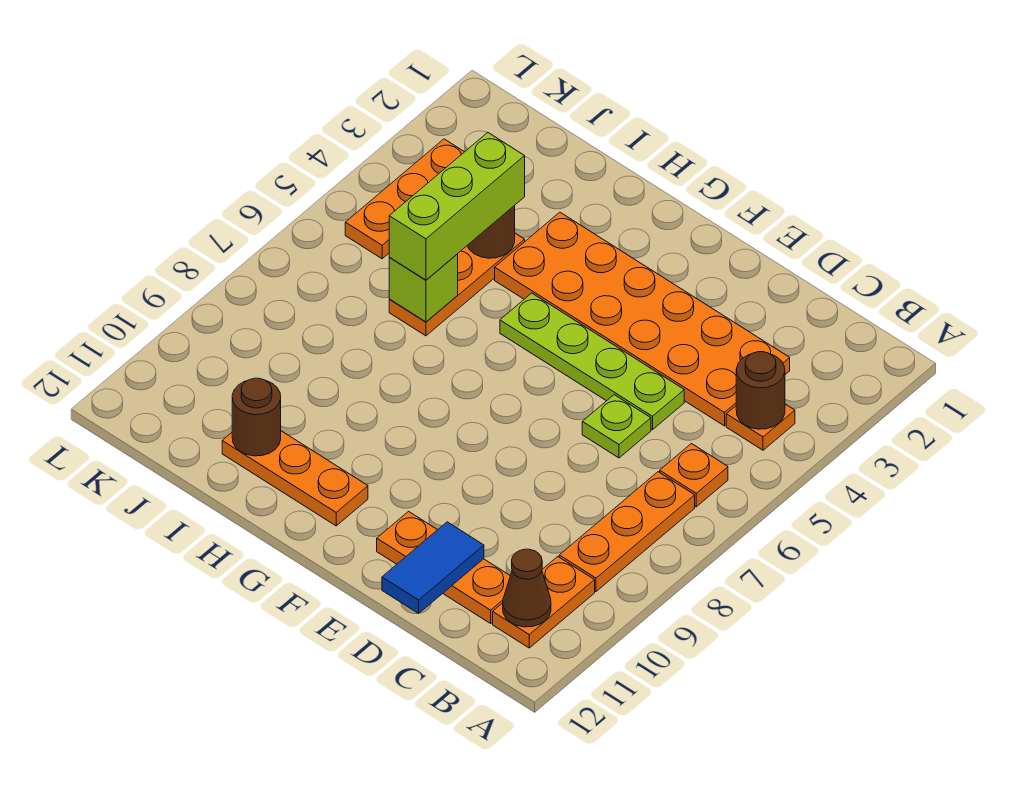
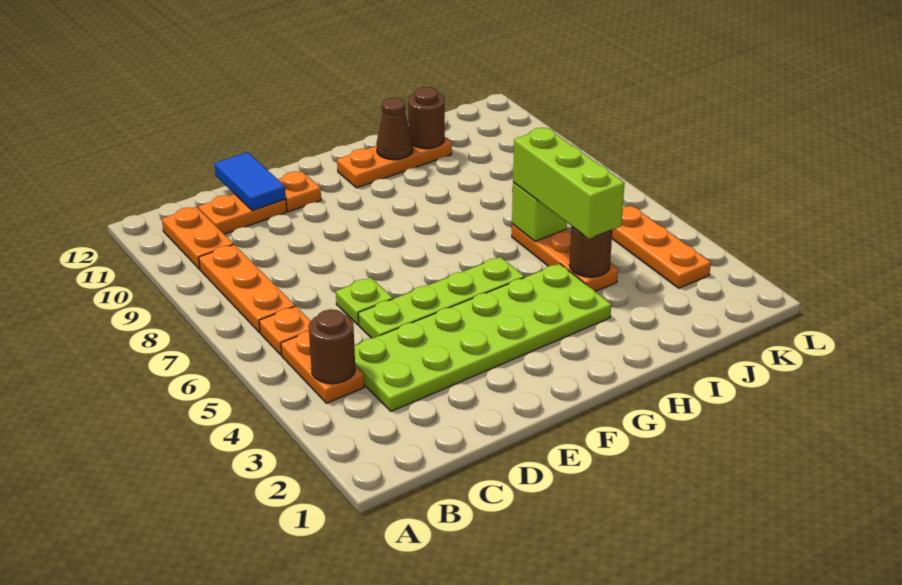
orange plate B4 level 1 -> orange plate B4:B5 level 1
brown cone B11 level 2 -> brown cone H11 level 2
orange plate C3:H4 level 1 -> lime plate C3:H4 level 1

